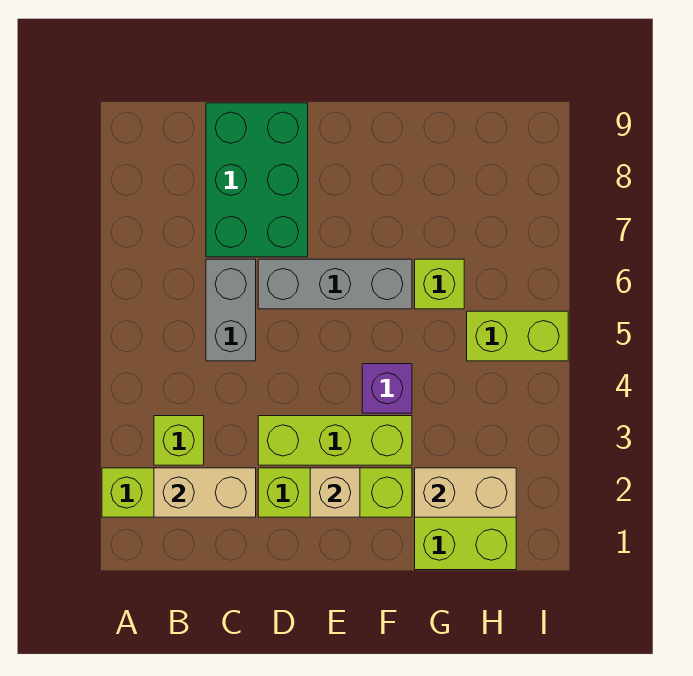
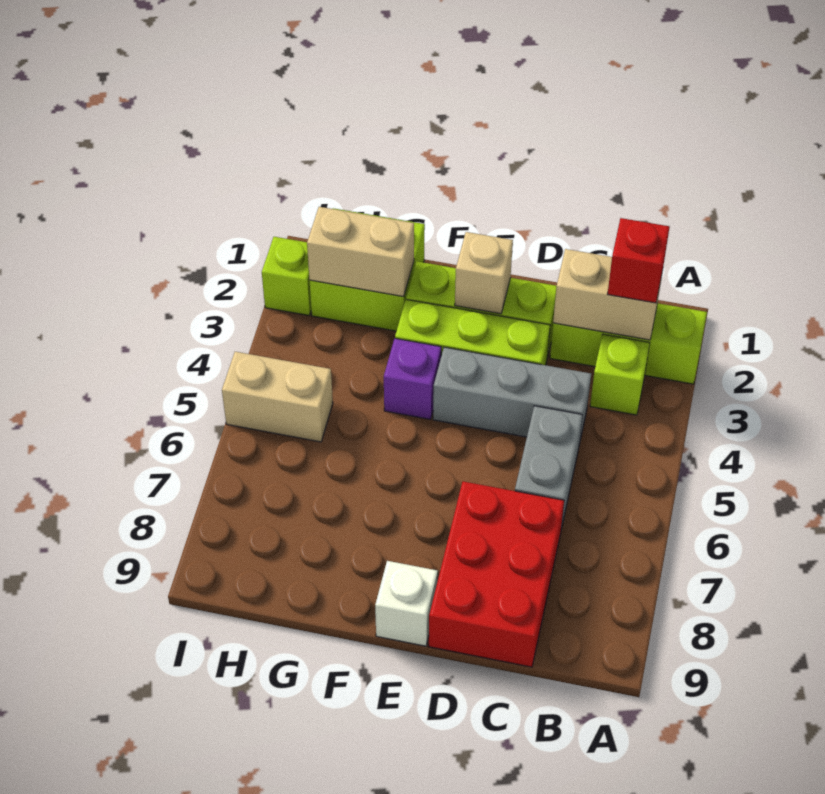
none -> red brick B2 level 3
green brick C7:D9 level 1 -> red brick C7:D9 level 1
grey brick D6:F6 level 1 -> grey brick C4:E4 level 1
none -> white brick E9 level 1
lime brick G6 level 1 -> lime brick I2 level 1
lime brick H5:I5 level 1 -> tan brick H5:I5 level 1

